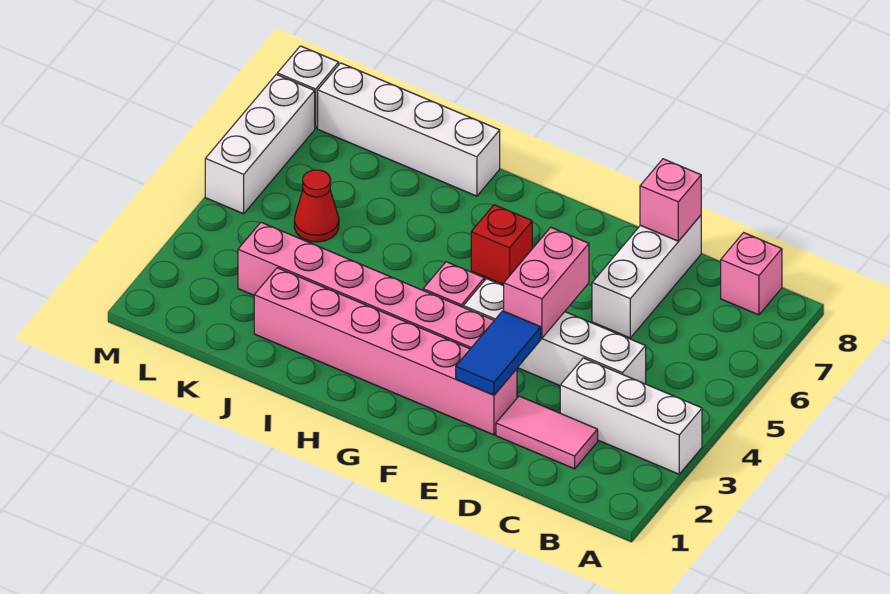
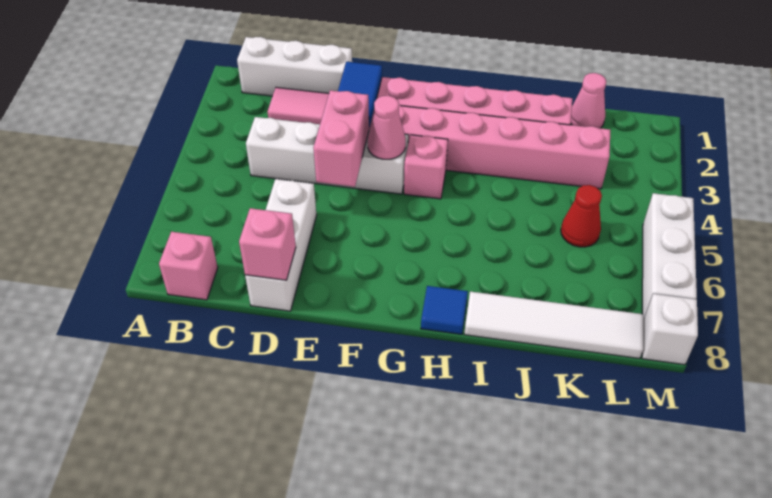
white brick A3:C3 level 1 -> white brick B1:D1 level 1
none -> pink cone F4 level 2
red brick G6 level 1 -> none
none -> blue tile H8 level 1
white brick I8:L8 level 1 -> white tile I8:L8 level 1
none -> pink cone K1 level 1

